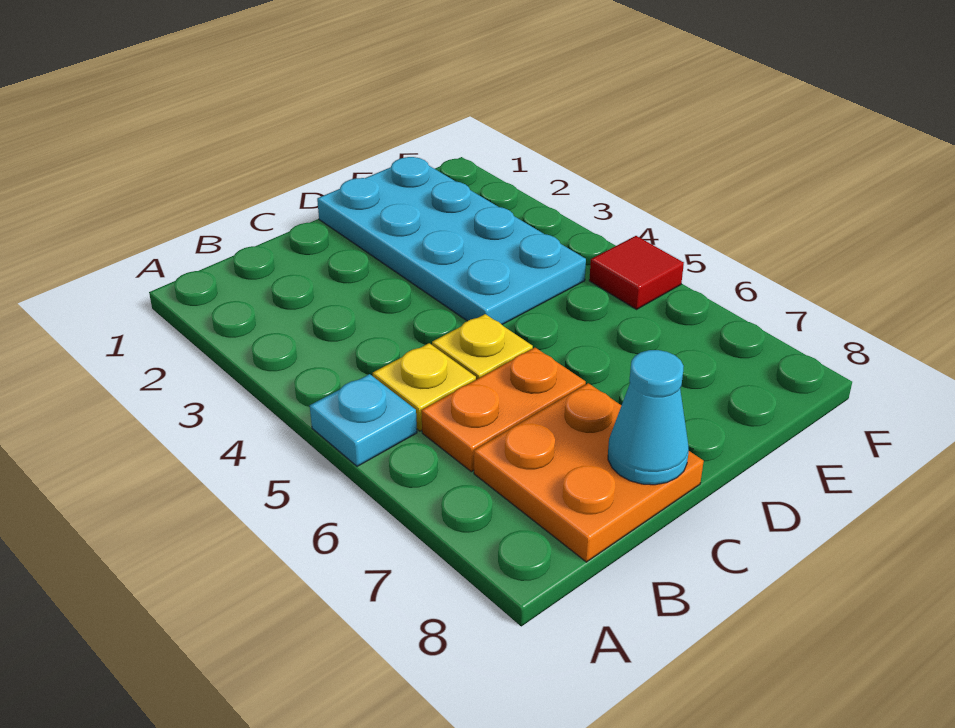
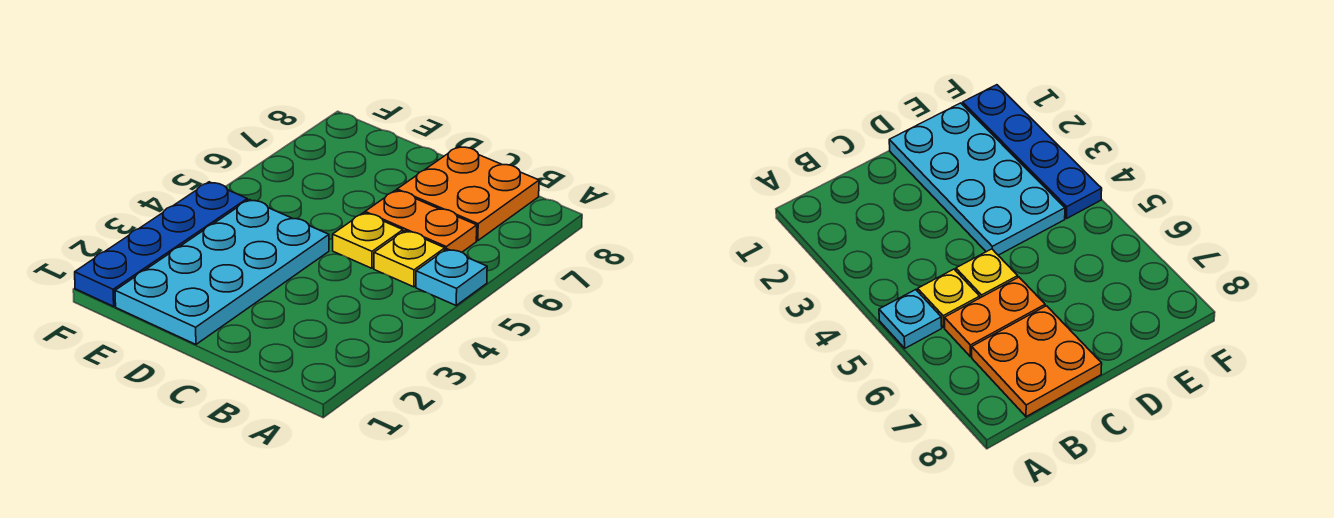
cyan cone C8 level 2 -> none
none -> blue plate F1:F4 level 1
red tile F5 level 1 -> none

